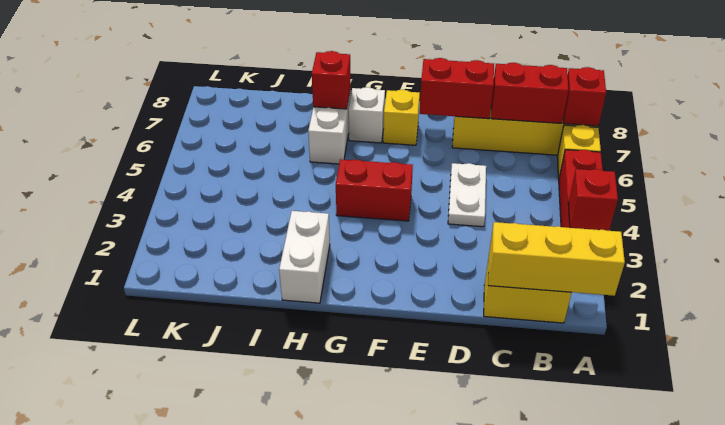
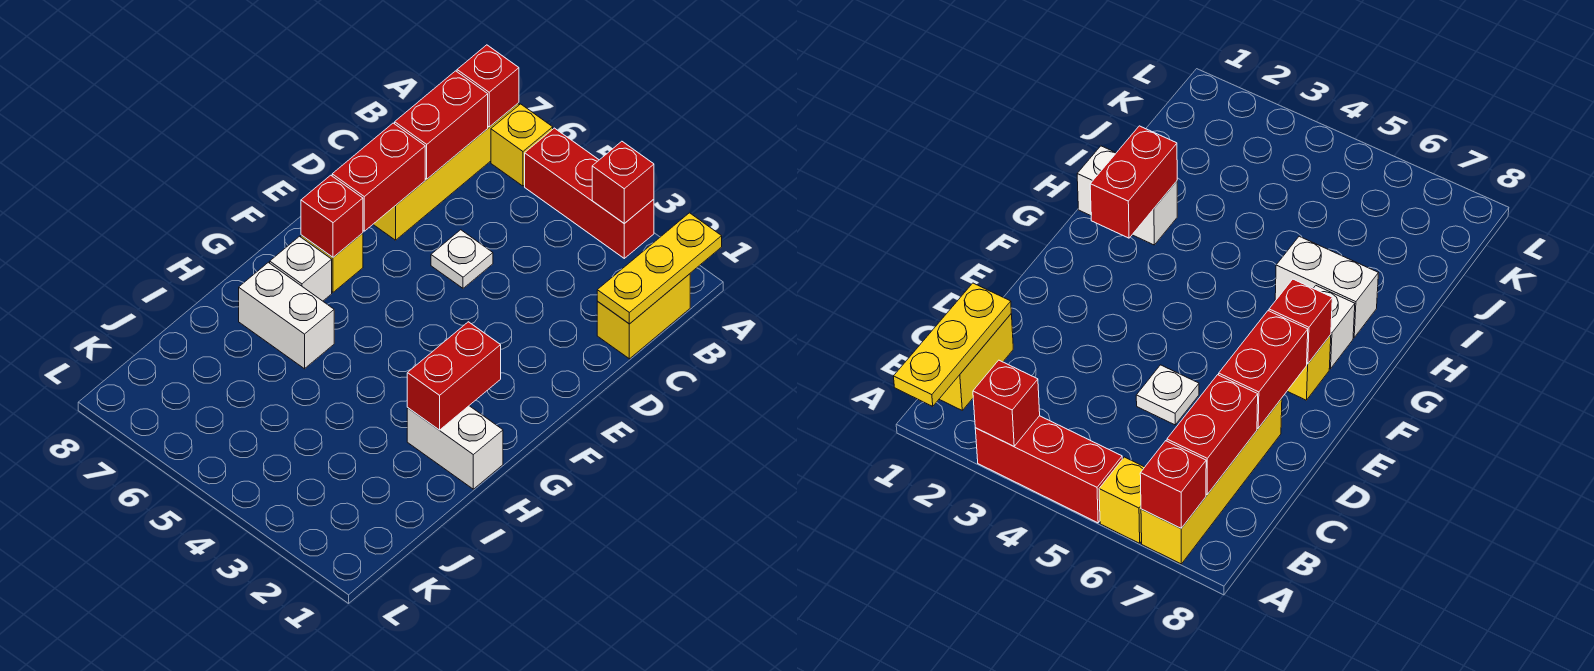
yellow brick A1:C1 level 2 -> yellow plate A1:C1 level 2
white plate D4:D5 level 1 -> white plate D5 level 1
red brick F4:G4 level 1 -> red brick G2:H2 level 2
red brick H7 level 2 -> red brick F7 level 2

